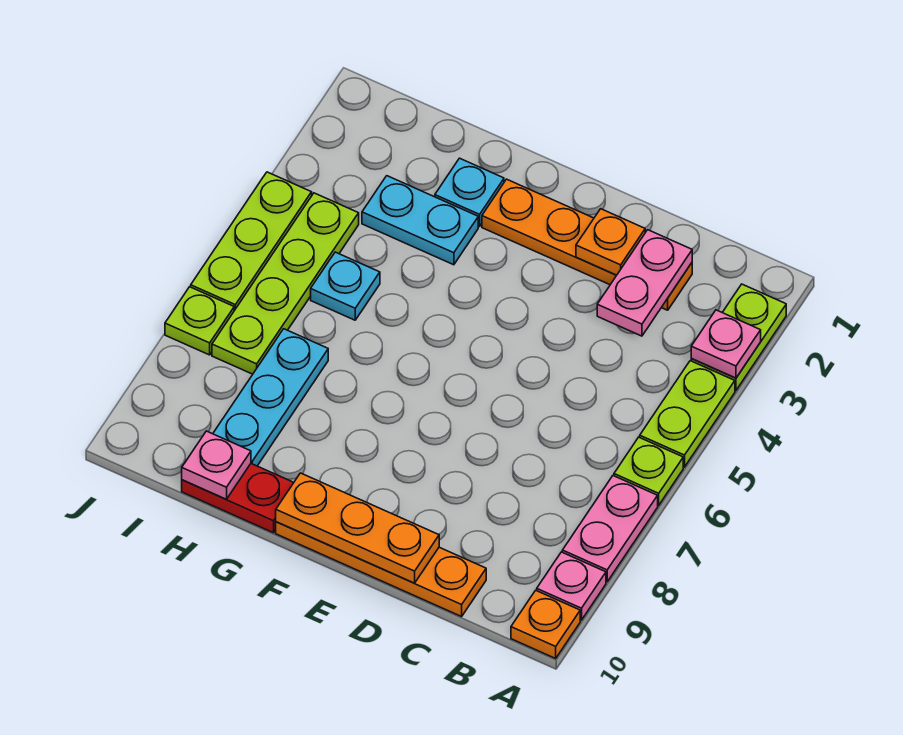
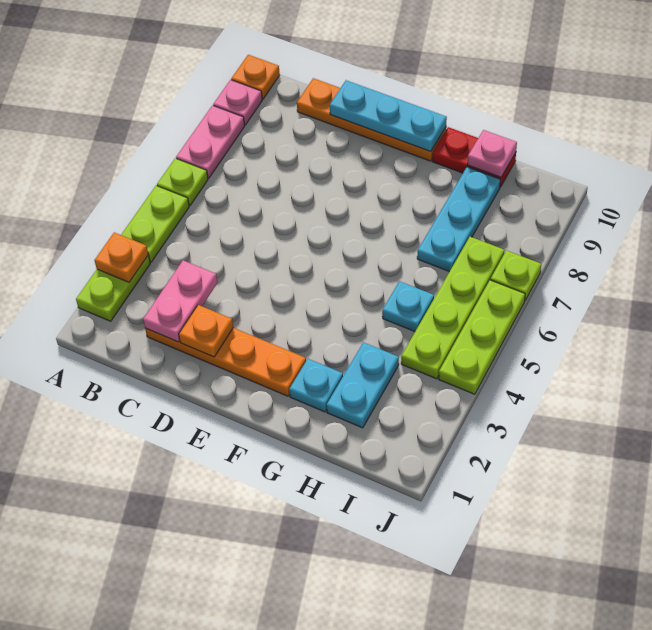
pink plate A3 level 2 -> orange plate A3 level 2
orange plate D10:F10 level 2 -> cyan plate D10:F10 level 2
cyan plate G3:H3 level 1 -> cyan plate H2:H3 level 1

